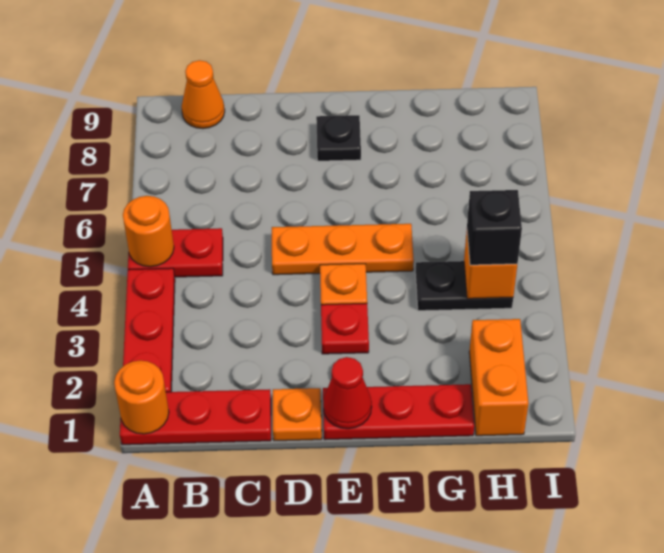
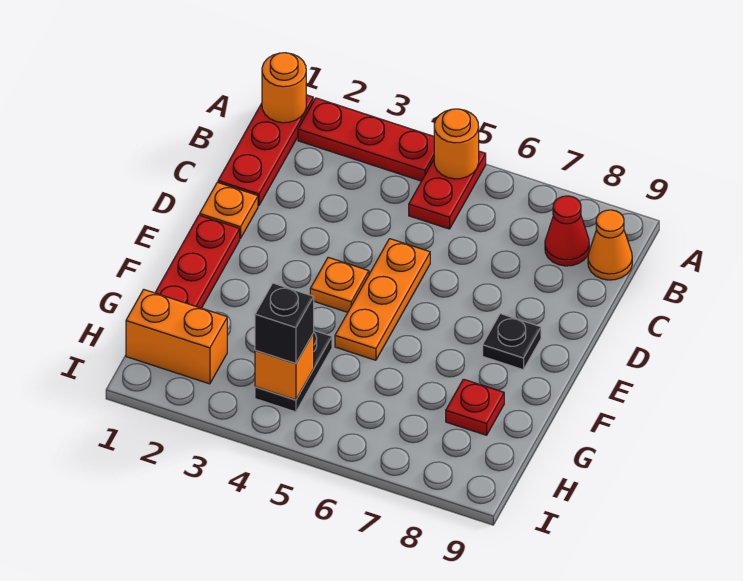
red cone E1 level 2 -> red cone B8 level 1
red plate E3 level 1 -> red plate G8 level 1

